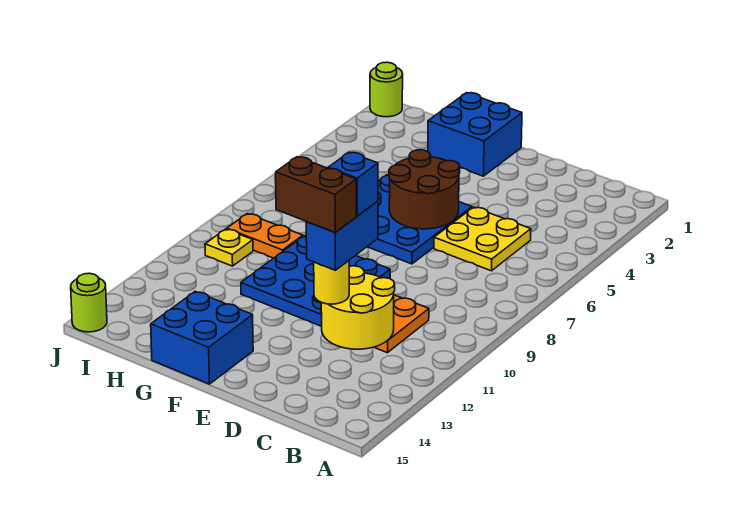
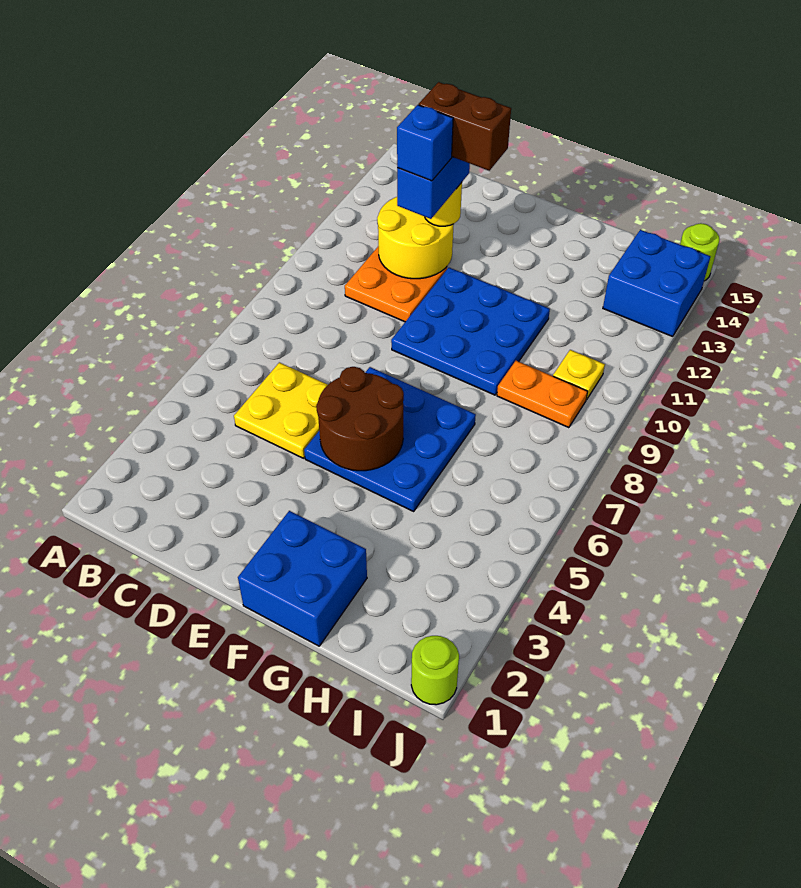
blue brick F14:G15 level 1 -> blue brick I13:J14 level 1

